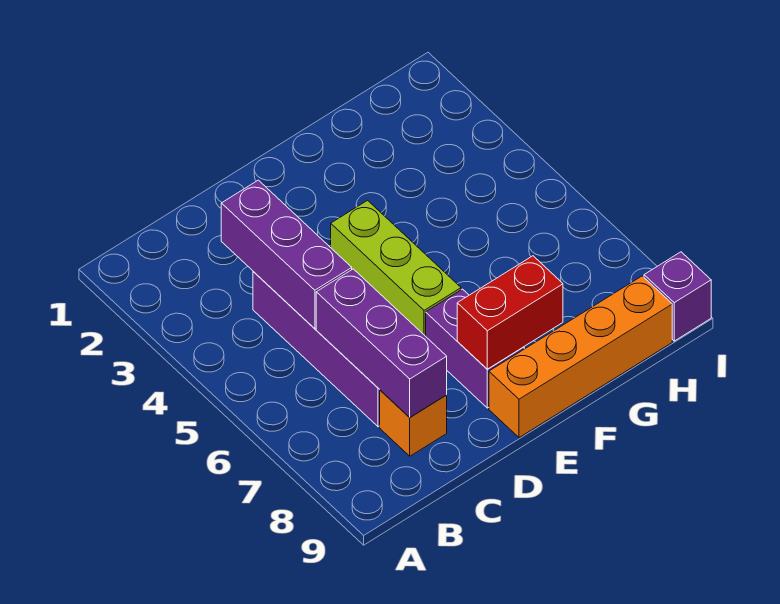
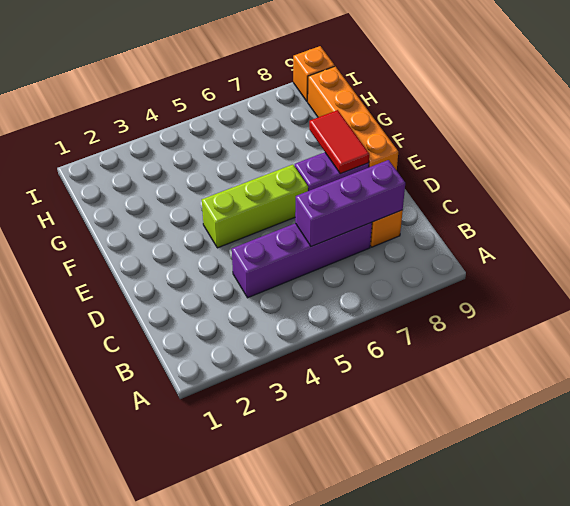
purple brick C3:C5 level 2 -> none
red brick E8:F8 level 2 -> red tile E8:F8 level 2
purple brick I9 level 1 -> orange brick I9 level 1

